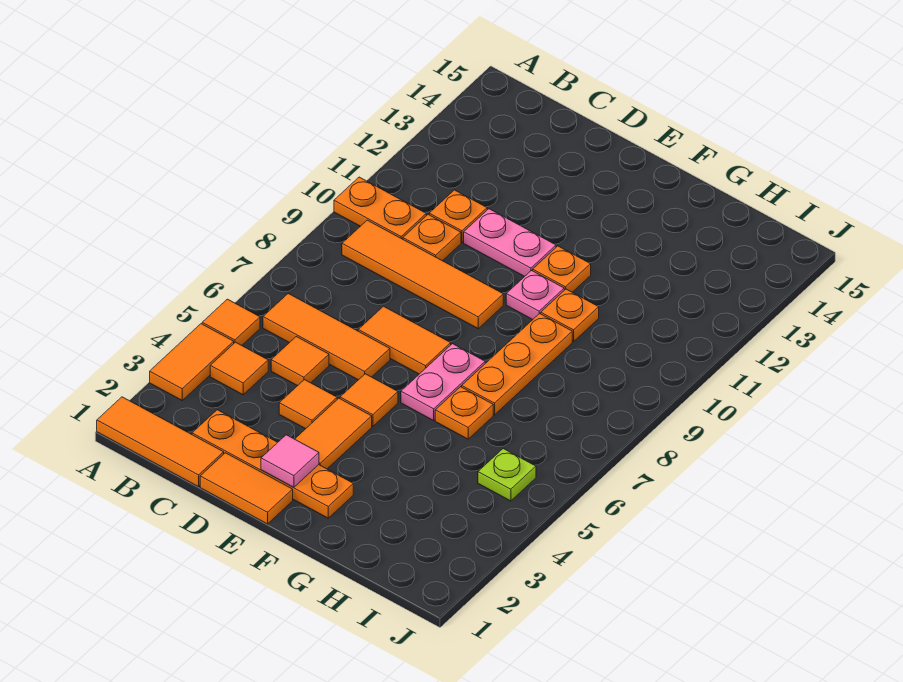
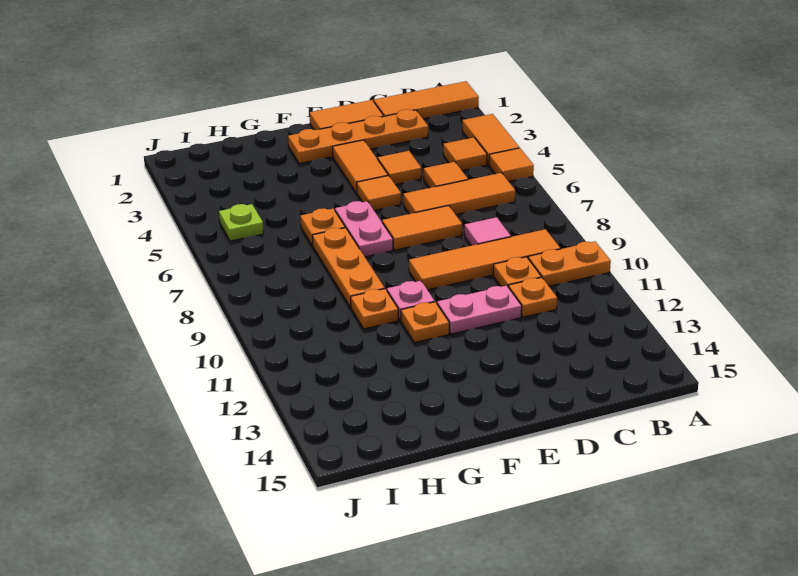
pink tile E2 level 2 -> pink tile C8 level 1

